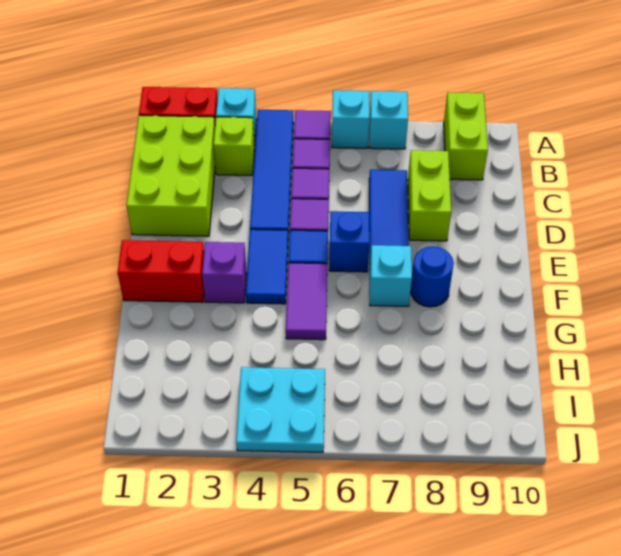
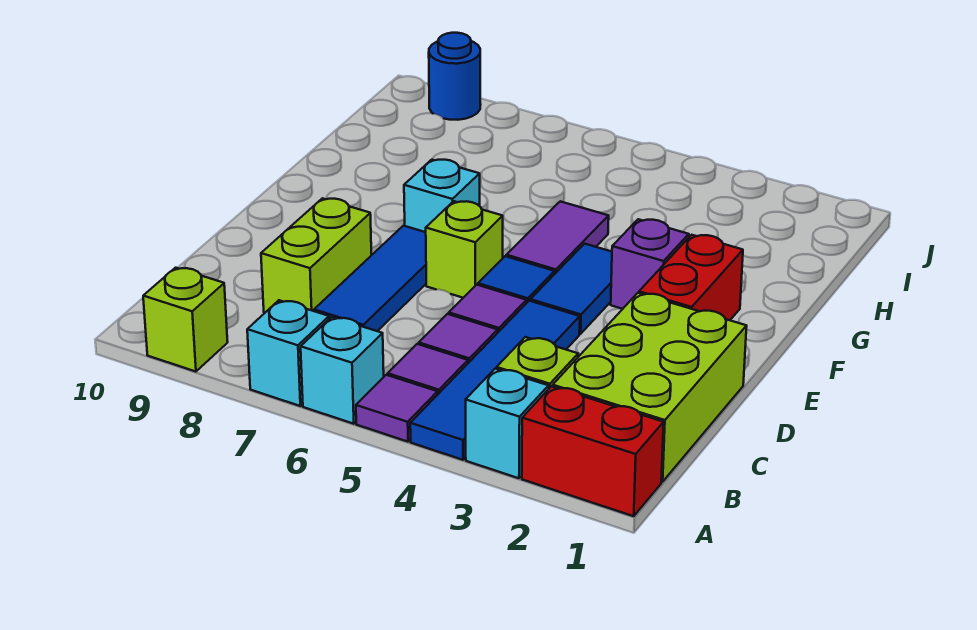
lime brick A9:B9 level 1 -> lime brick A9 level 1
blue brick E6 level 1 -> lime brick E6 level 1
red brick F1:F2 level 1 -> red brick E2:F2 level 1
blue round brick F8 level 1 -> blue round brick J9 level 1
cyan plate I4:J5 level 1 -> none

